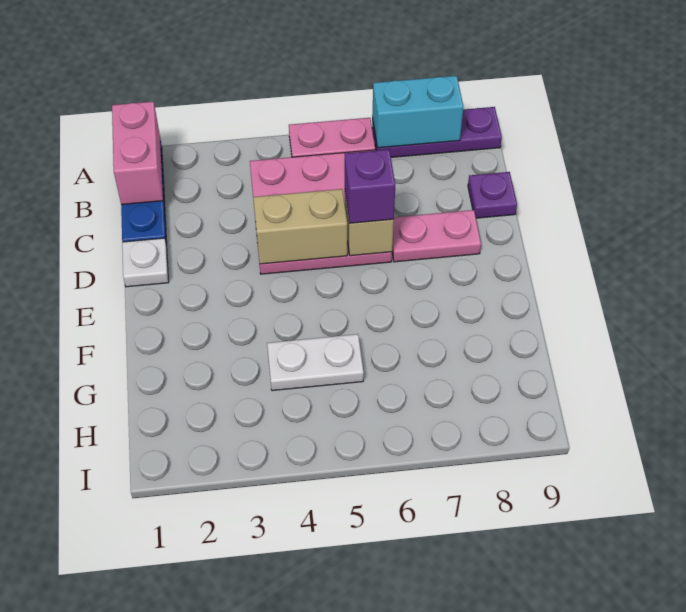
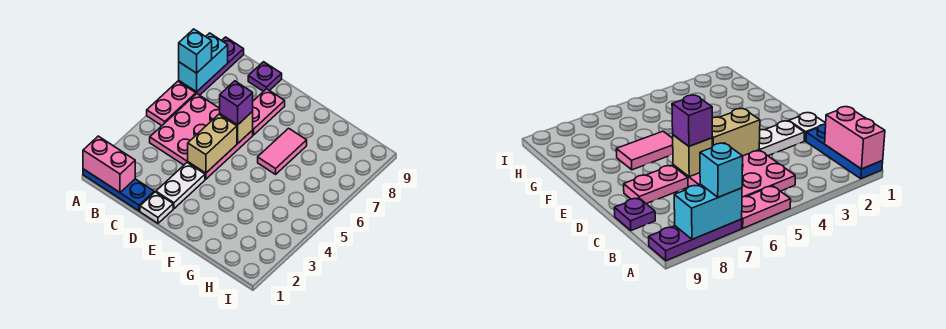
none -> cyan brick A7 level 3
none -> pink tile F6:F7 level 1
white plate G4:G5 level 1 -> white plate D2:D3 level 1

